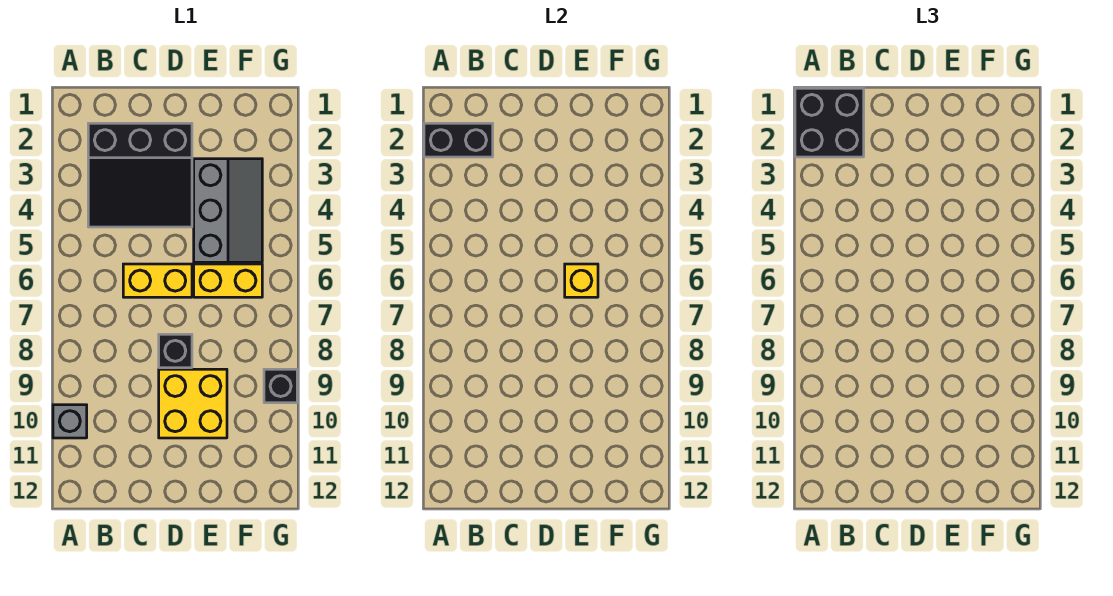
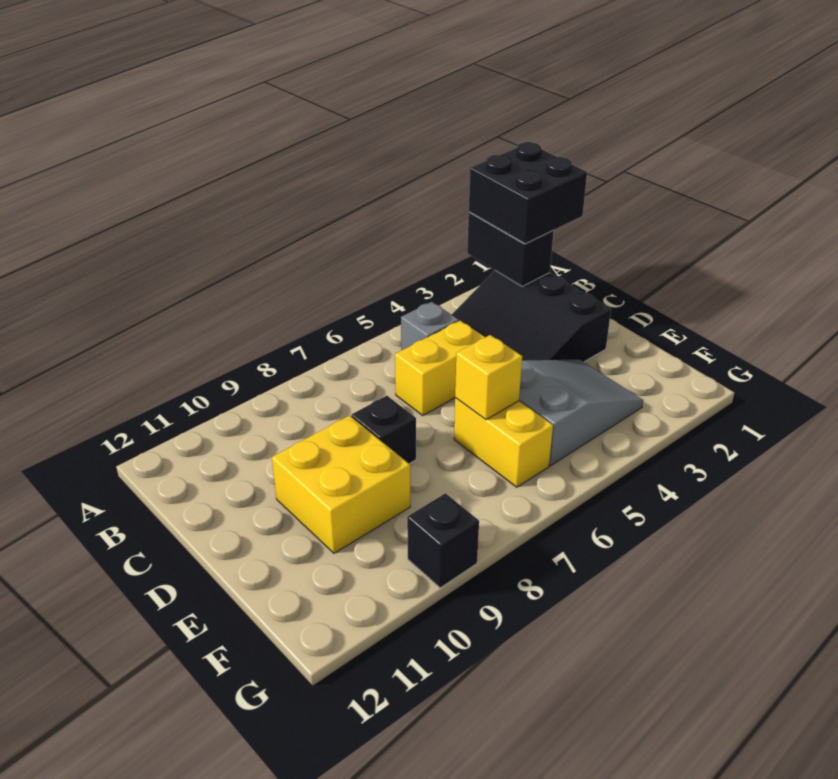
grey brick A10 level 1 -> grey brick B5 level 1
yellow brick C6:D6 level 1 -> yellow brick C5:C6 level 1
grey slope E3:F5 level 1 top E -> grey slope E3:F5 level 1 top 5

